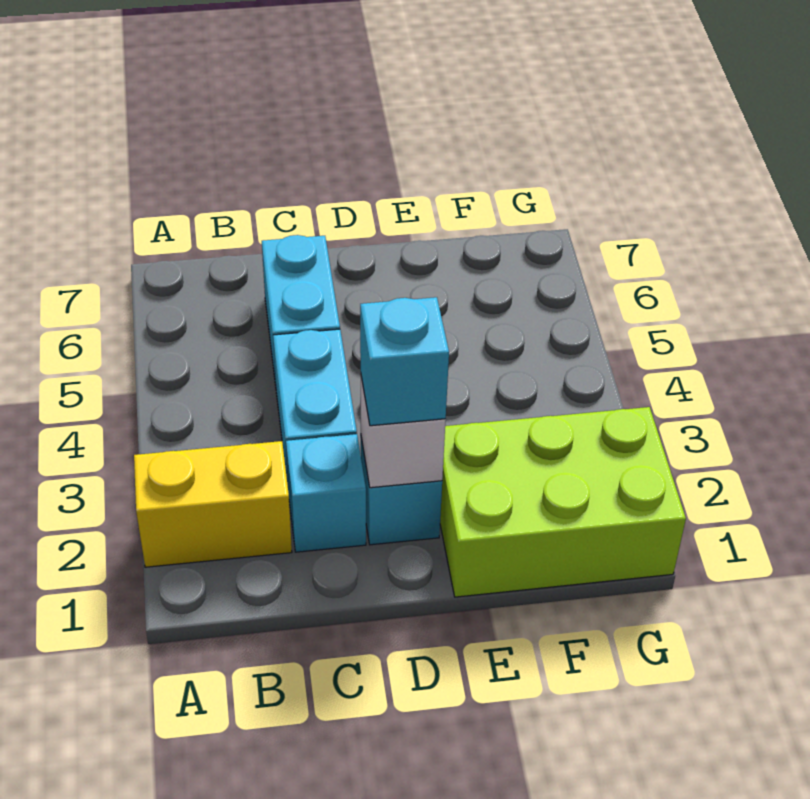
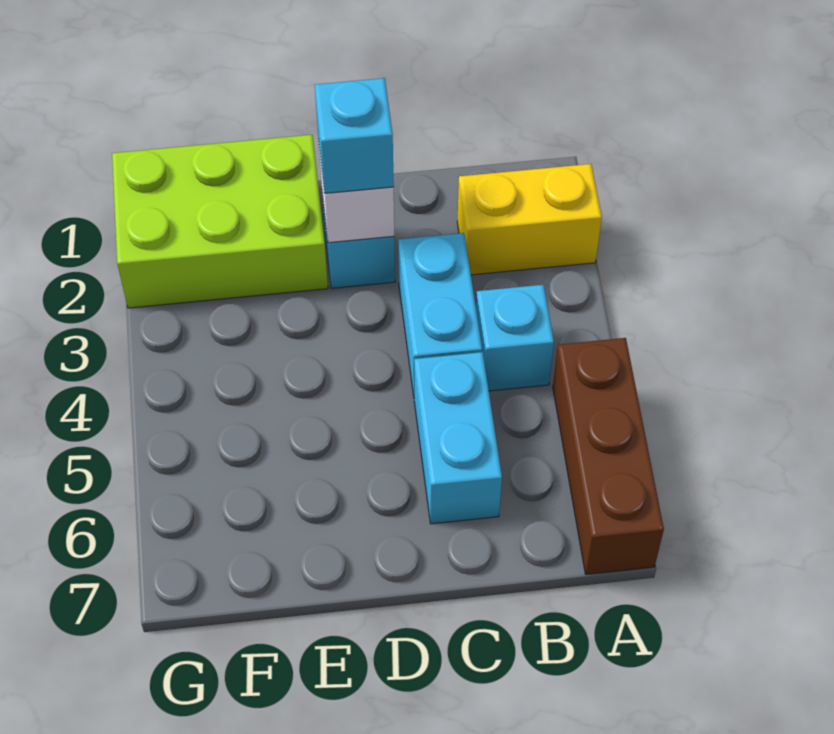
none -> brown brick A5:A7 level 1
cyan brick C2 level 1 -> cyan brick B4 level 1

